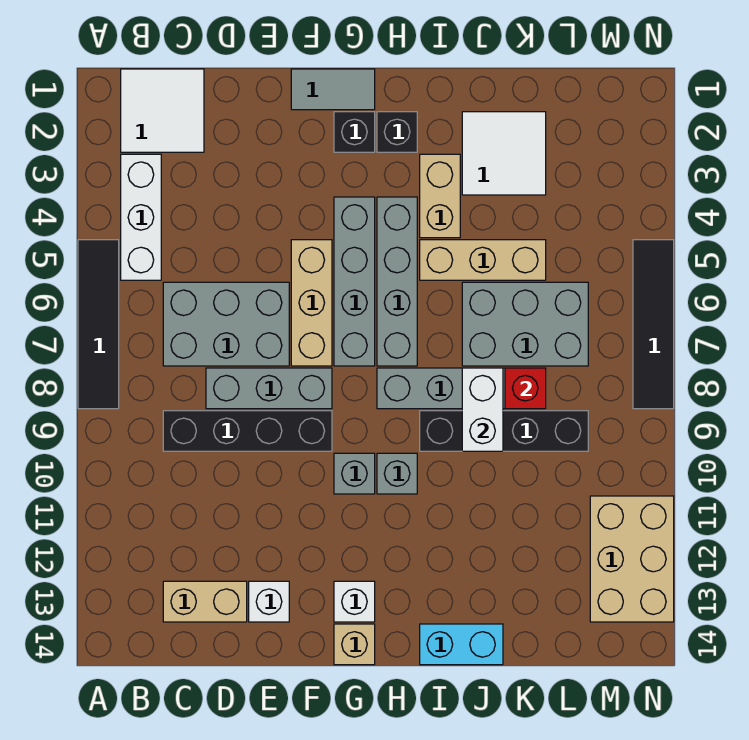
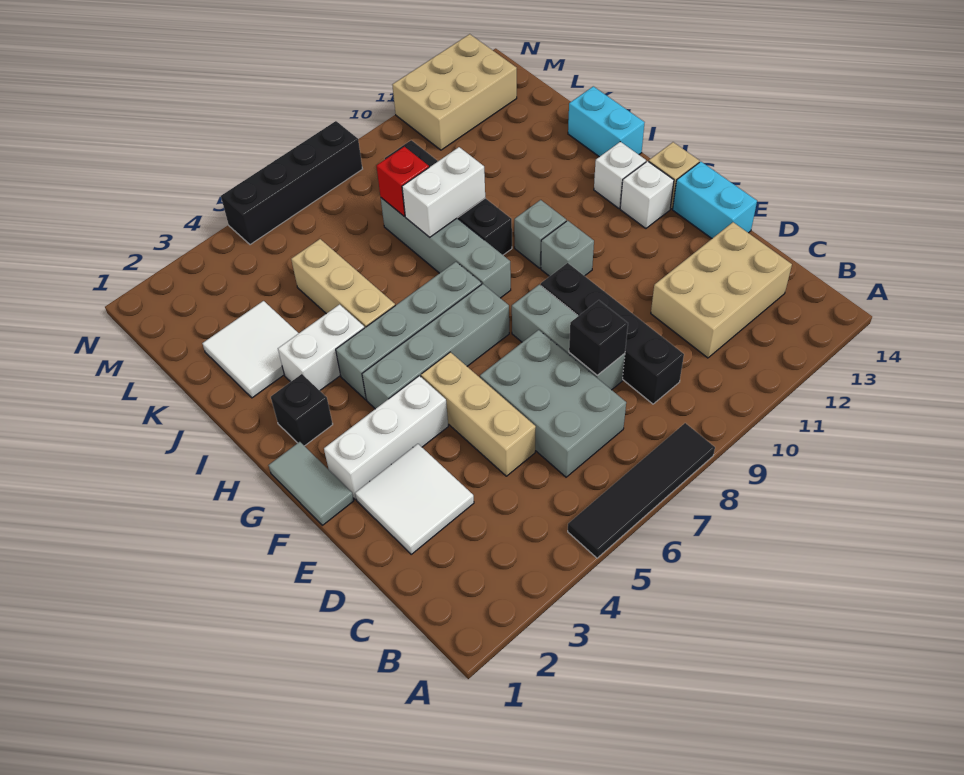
white tile B1:C2 level 1 -> white tile D2:E3 level 1
white brick B3:B5 level 1 -> white brick F2:F4 level 1
tan brick C13:D13 level 1 -> tan brick C11:D13 level 1
white brick E13 level 1 -> white brick H13 level 1
none -> cyan brick E14:F14 level 1
tan brick F5:F7 level 1 -> tan brick D5:F5 level 1
black brick G2 level 1 -> black brick D8 level 2
tan brick I3:I4 level 1 -> white brick I3:I4 level 1
grey brick J6:L7 level 1 -> none
black tile N5:N8 level 1 -> black brick N5:N8 level 1

